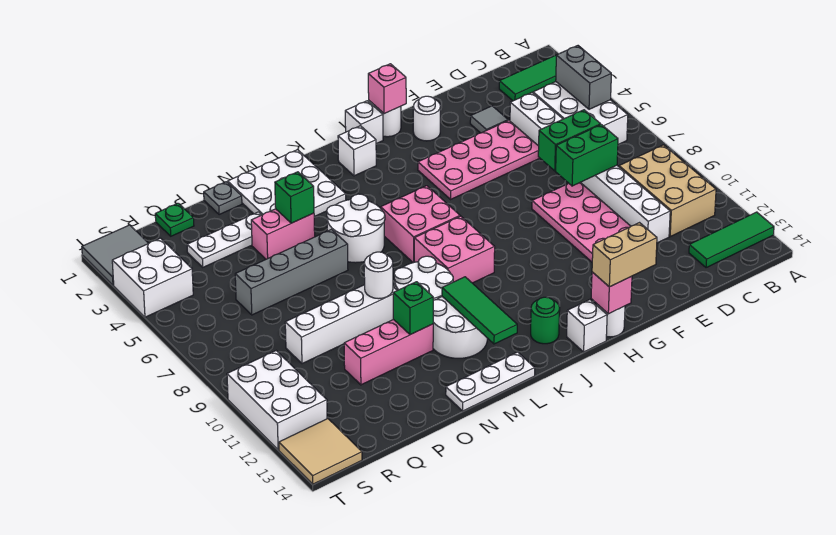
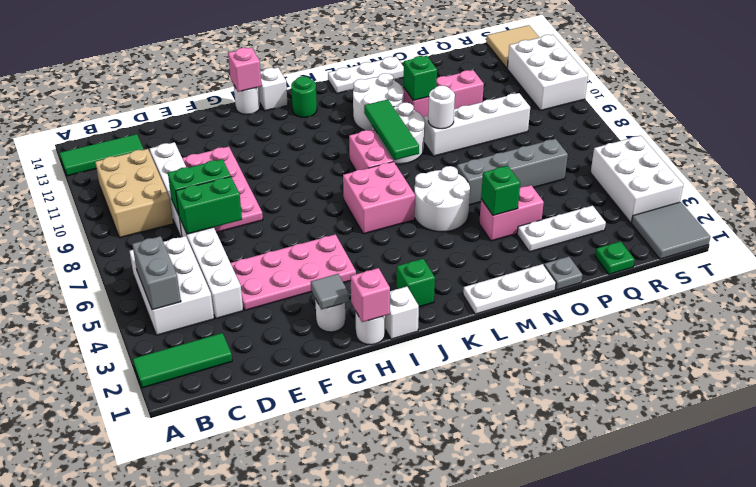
grey tile E3 level 1 -> grey tile G2 level 2
tan brick G14:H14 level 3 -> none
white brick J2 level 1 -> green brick J2 level 1
pink brick J8:K9 level 1 -> pink brick K8:K9 level 1
white plate L1:N3 level 1 -> white plate L1:N1 level 1
green tile L11:L13 level 2 -> green tile L8:L10 level 2
white brick S3:T4 level 1 -> white brick S3:T5 level 1

